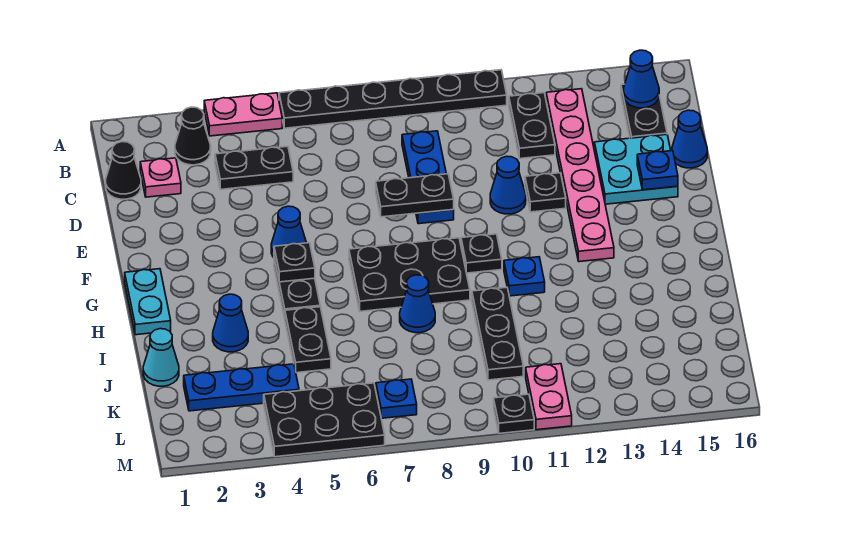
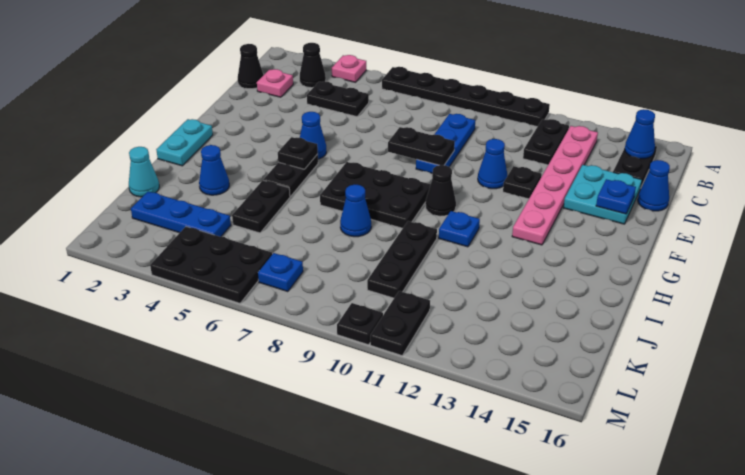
pink plate A4:A5 level 1 -> pink plate A4 level 1
black plate G10 level 1 -> black cone G10 level 1
pink plate L11:M11 level 1 -> black plate L11:M11 level 1

